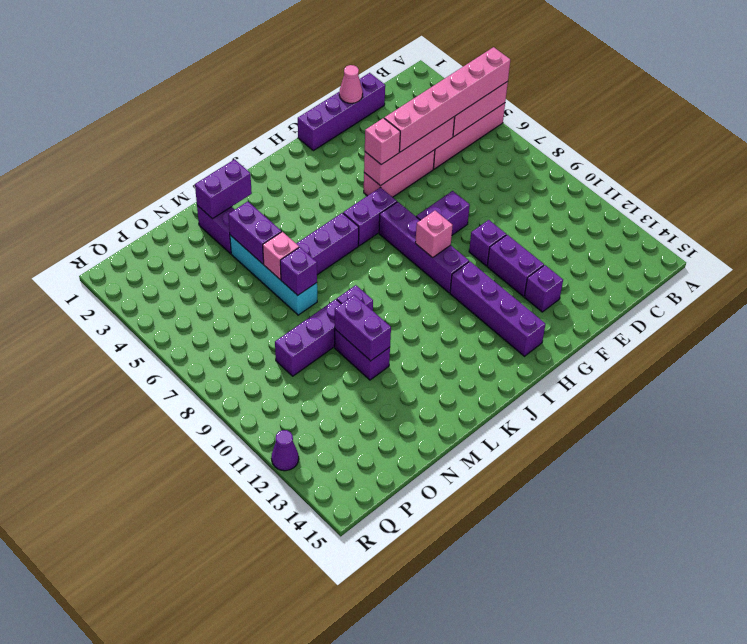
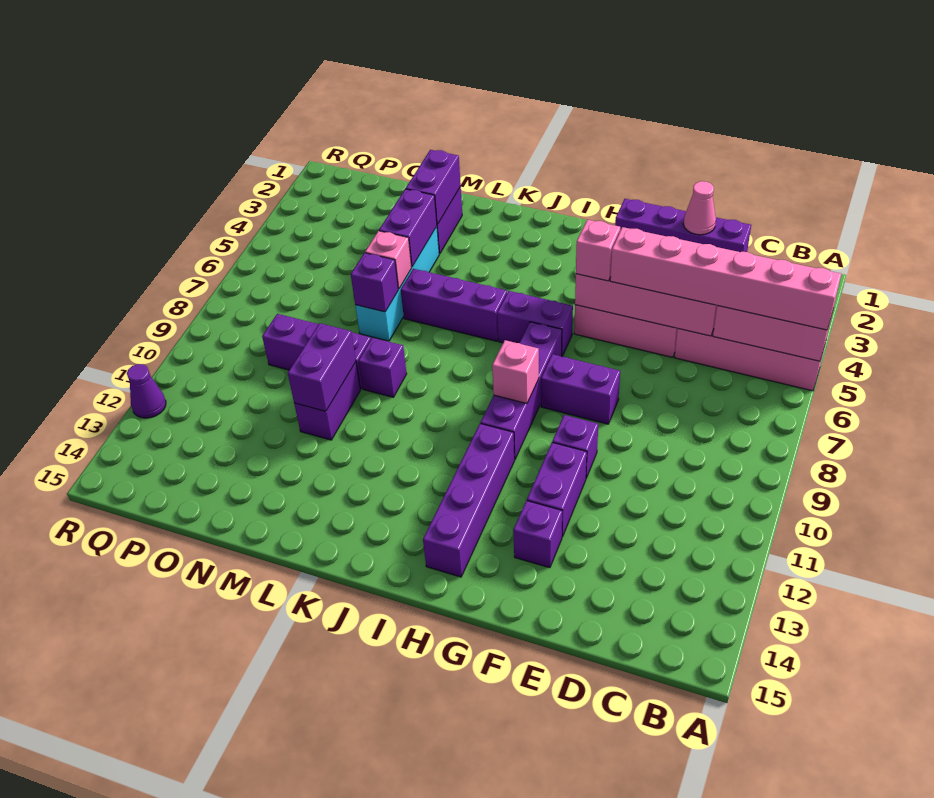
purple brick L2:M2 level 2 -> purple brick M2:M3 level 2

